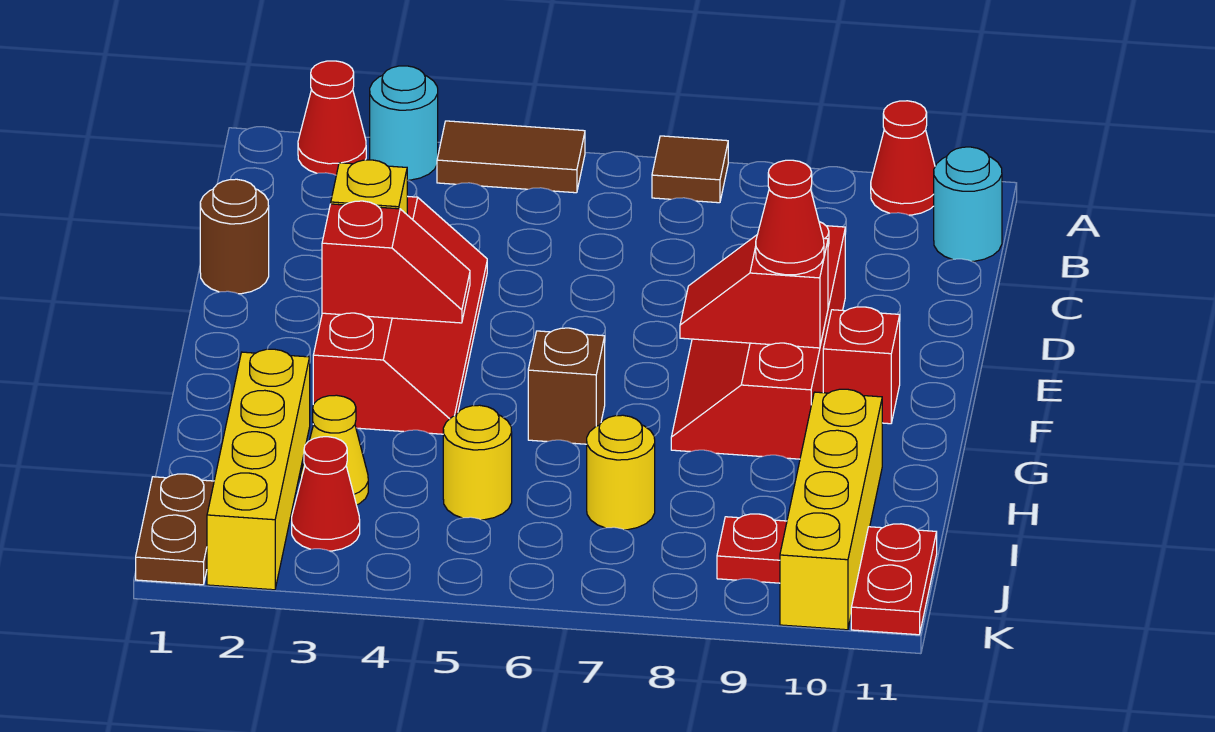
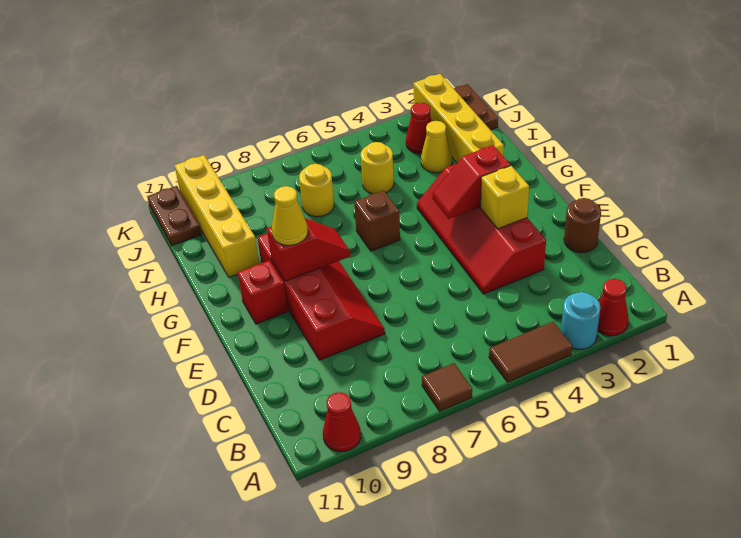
cyan round brick B11 level 1 -> none
red cone F9 level 3 -> yellow cone F9 level 3
red plate J9 level 1 -> none
red plate J11:K11 level 1 -> brown plate J11:K11 level 1

